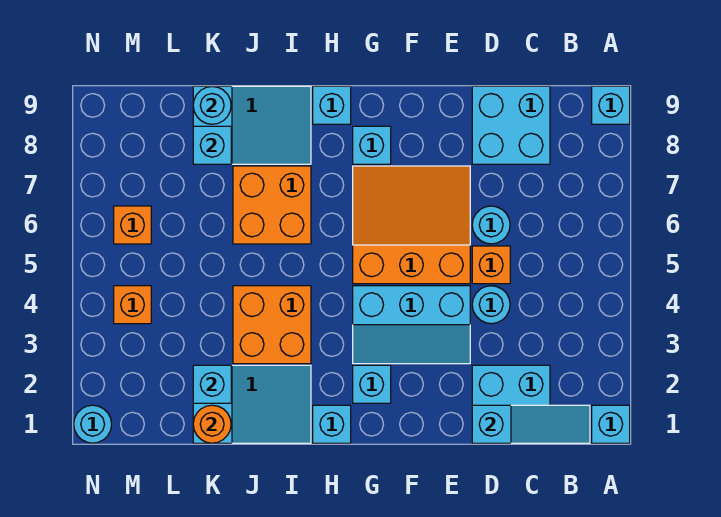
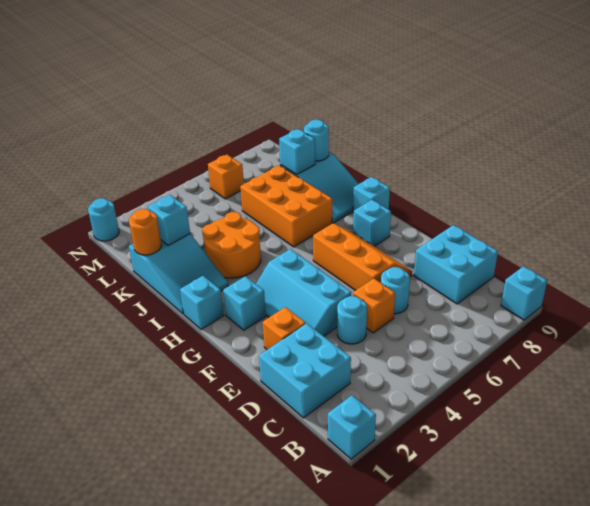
cyan slope B1:D1 level 2 top D -> none
orange slope E5:G7 level 1 top 5 -> orange slope E6:G7 level 1 top 6
orange brick I3:J4 level 1 -> orange round brick I3:J4 level 1
orange brick I6:J7 level 1 -> orange brick I6:K7 level 1
orange brick M4 level 1 -> orange brick E2 level 1

